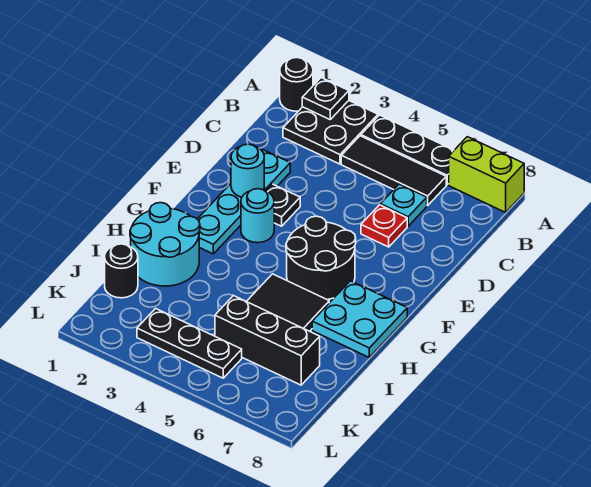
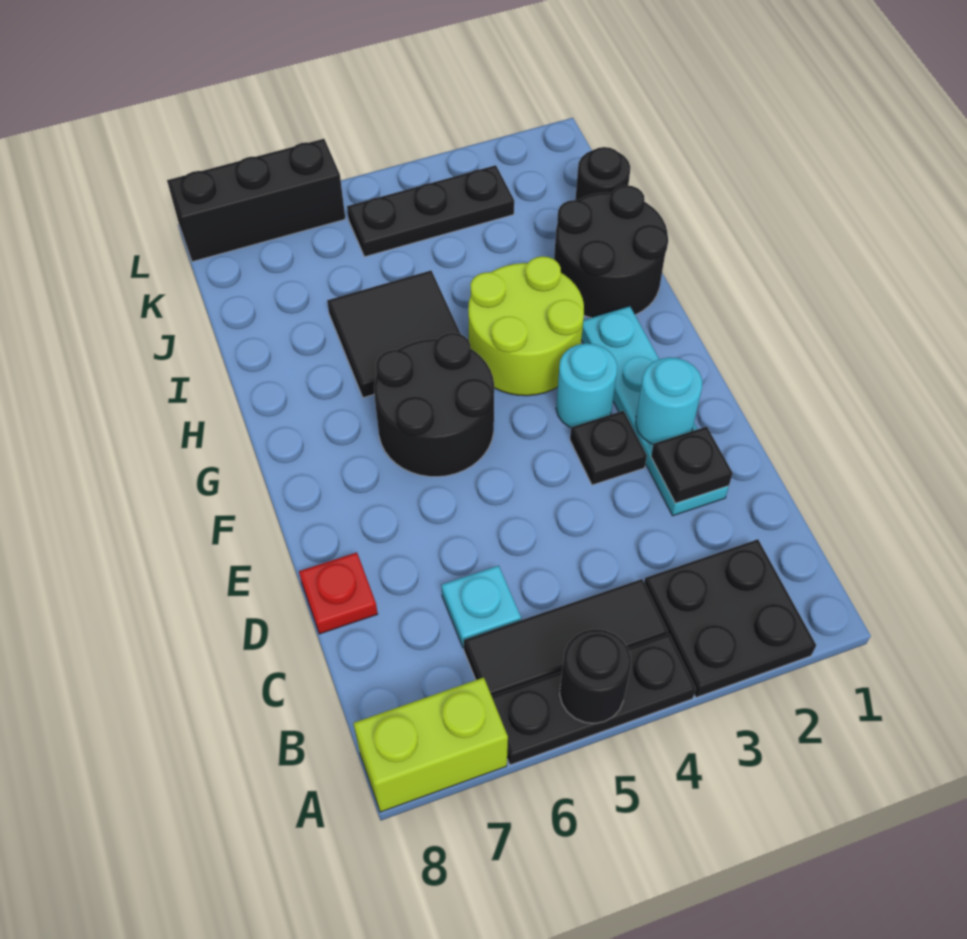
black round brick A1 level 1 -> black round brick A5 level 2
black plate A2 level 2 -> black plate D2 level 2
red plate D6 level 1 -> red plate D8 level 1
none -> lime round brick G3:H4 level 1
cyan plate G7:H8 level 1 -> none
cyan round brick H1:I2 level 1 -> black round brick H1:I2 level 1
black brick J5:J7 level 1 -> black brick L6:L8 level 1

